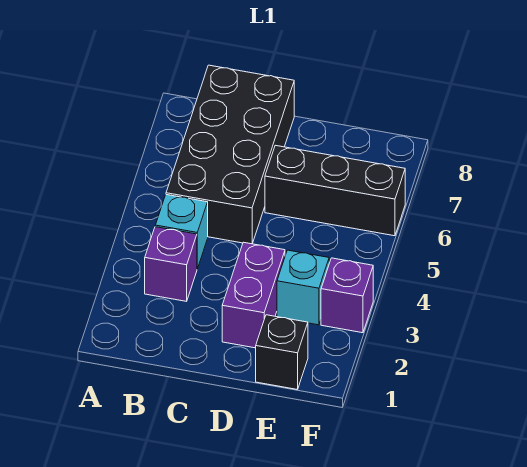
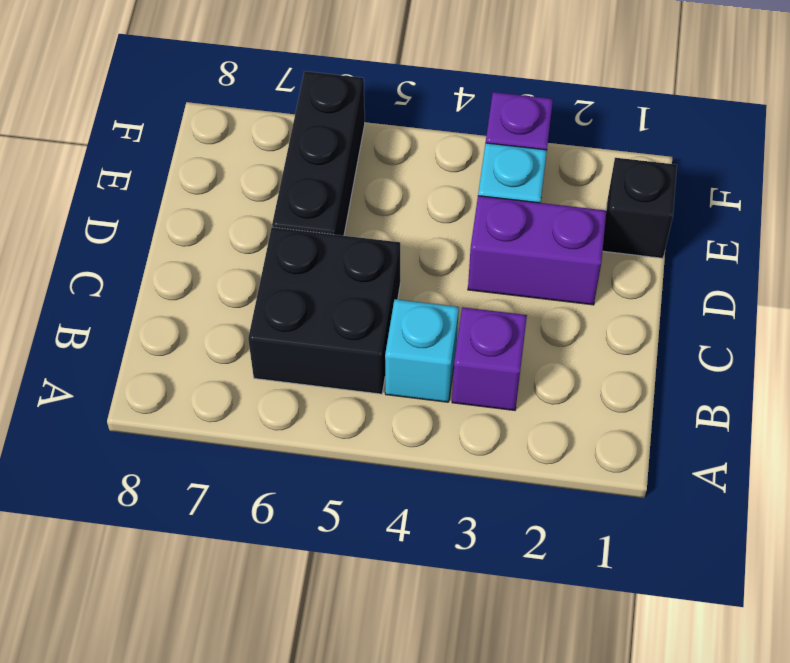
black brick B5:C8 level 1 -> black brick B5:C6 level 1

